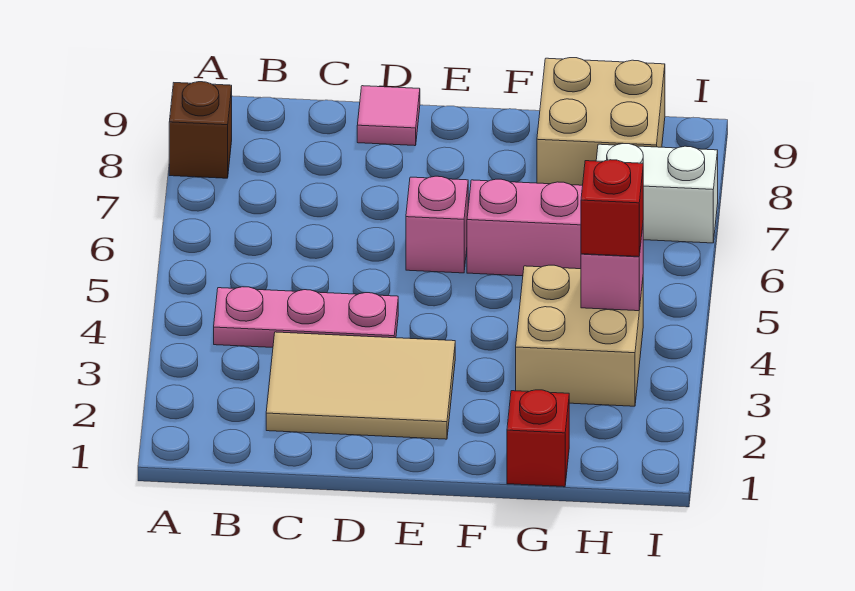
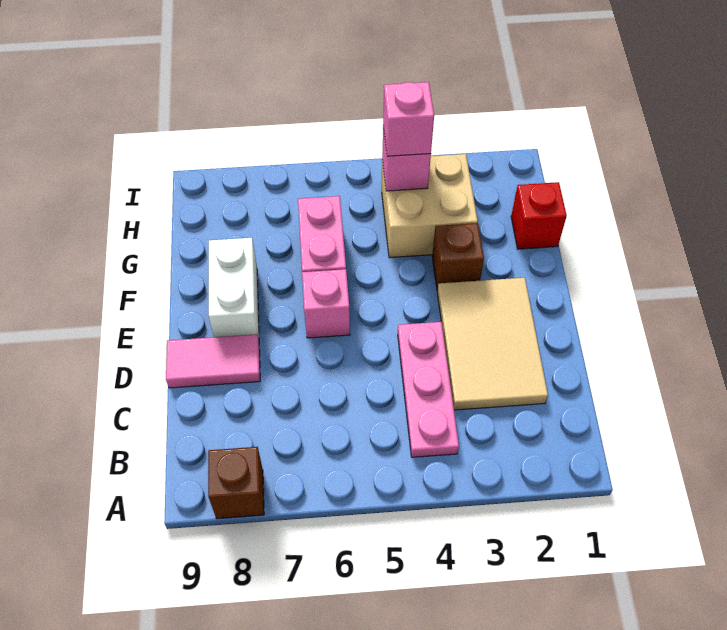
pink tile D9 level 1 -> pink tile D8:D9 level 1
none -> brown brick F3 level 1
tan brick G8:H9 level 1 -> none
red brick H4 level 3 -> pink brick H4 level 3
white brick H7:I7 level 1 -> white brick E8:F8 level 1

